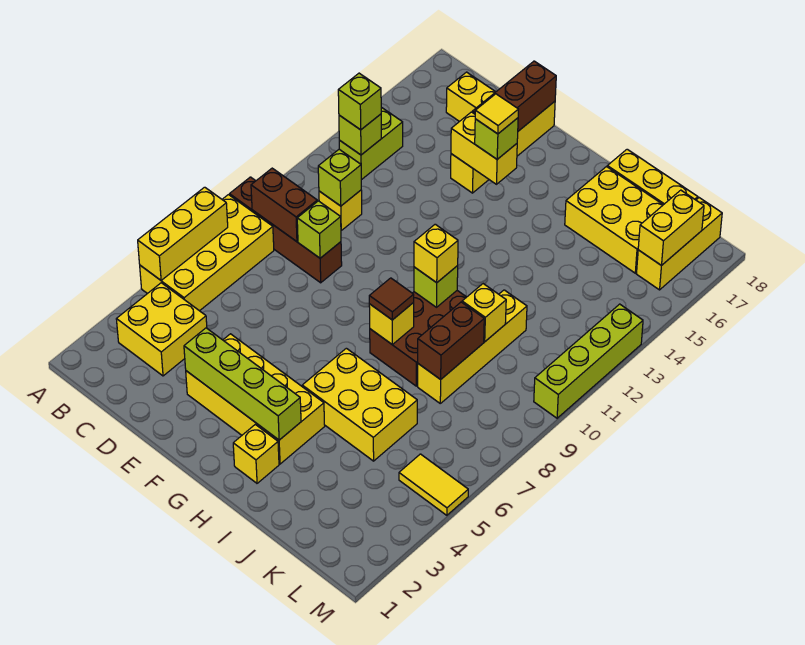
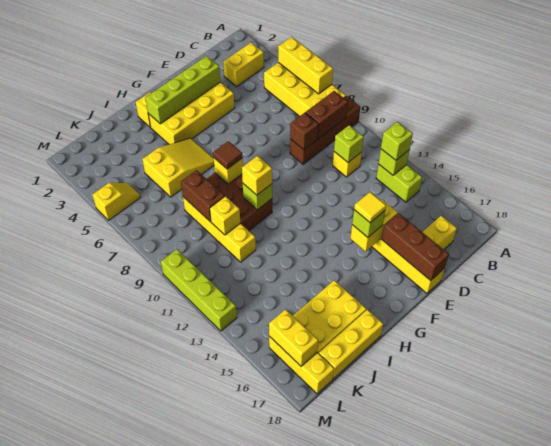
yellow brick B3:C4 level 1 -> yellow brick B3:C3 level 1
lime brick D9 level 2 -> brown brick D9 level 2
yellow brick H5:J6 level 1 -> yellow slope H5:J6 level 1 top J
yellow tile L5:M5 level 1 -> yellow slope L5:M5 level 1 top M

